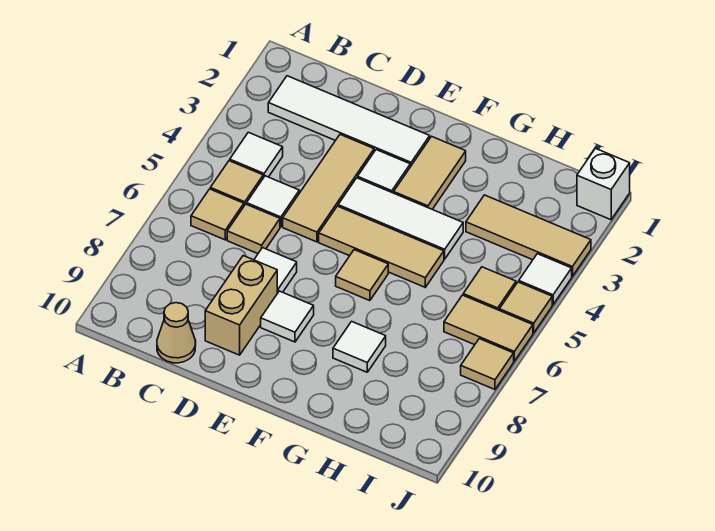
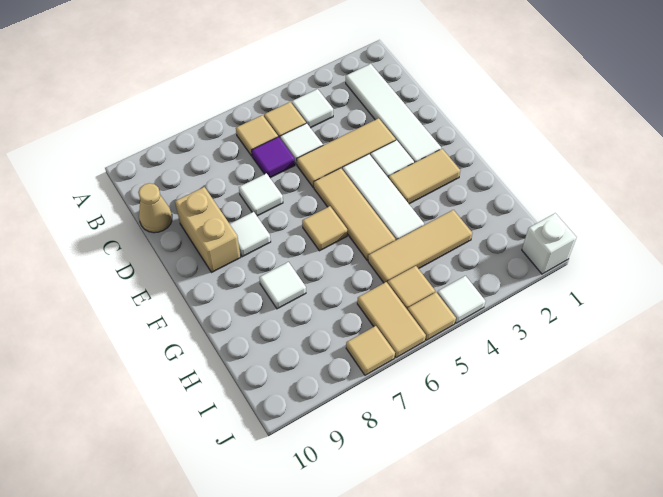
tan tile C6 level 1 -> purple tile C6 level 1
tan brick D8:D9 level 1 -> tan brick D9:E9 level 1
tan tile H3:J3 level 1 -> tan tile H3:H5 level 1

